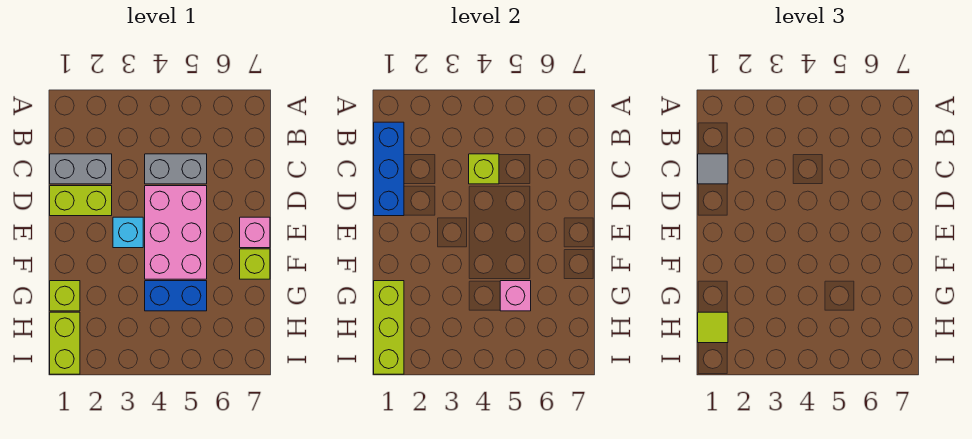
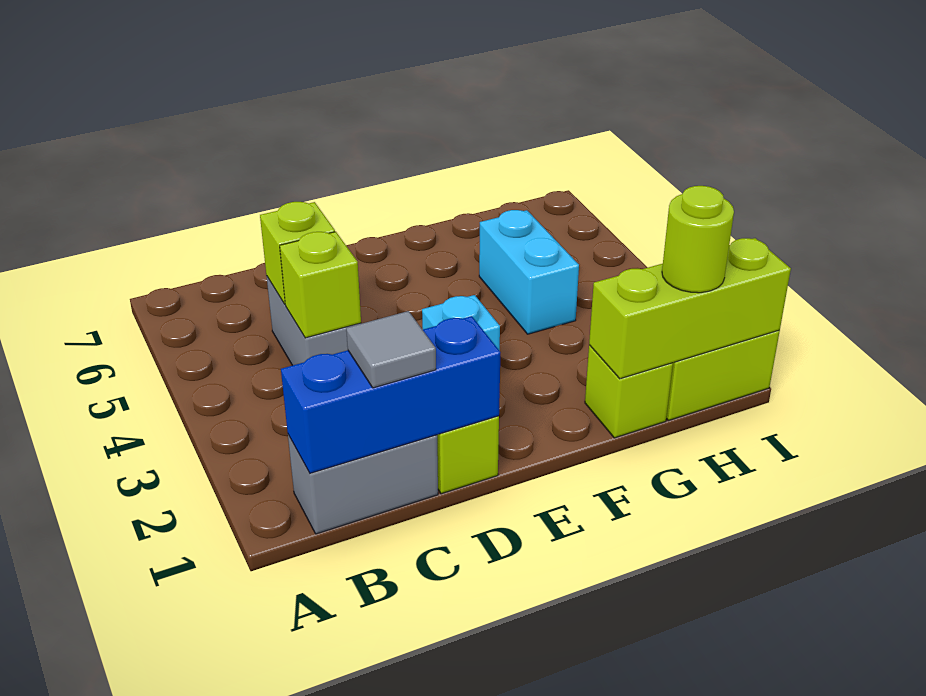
grey brick C1:C2 level 1 -> grey brick B1:C1 level 1
pink brick D4:F5 level 1 -> none
pink brick E7 level 1 -> none
lime brick F7 level 1 -> lime brick C5 level 2
blue brick G4:G5 level 1 -> cyan brick G4:G5 level 1
pink brick G5 level 2 -> none
lime tile H1 level 3 -> lime round brick H1 level 3

